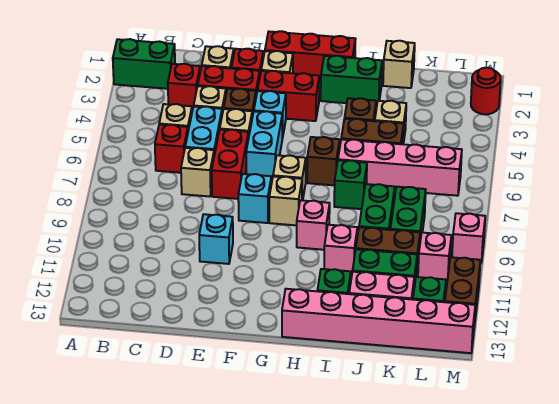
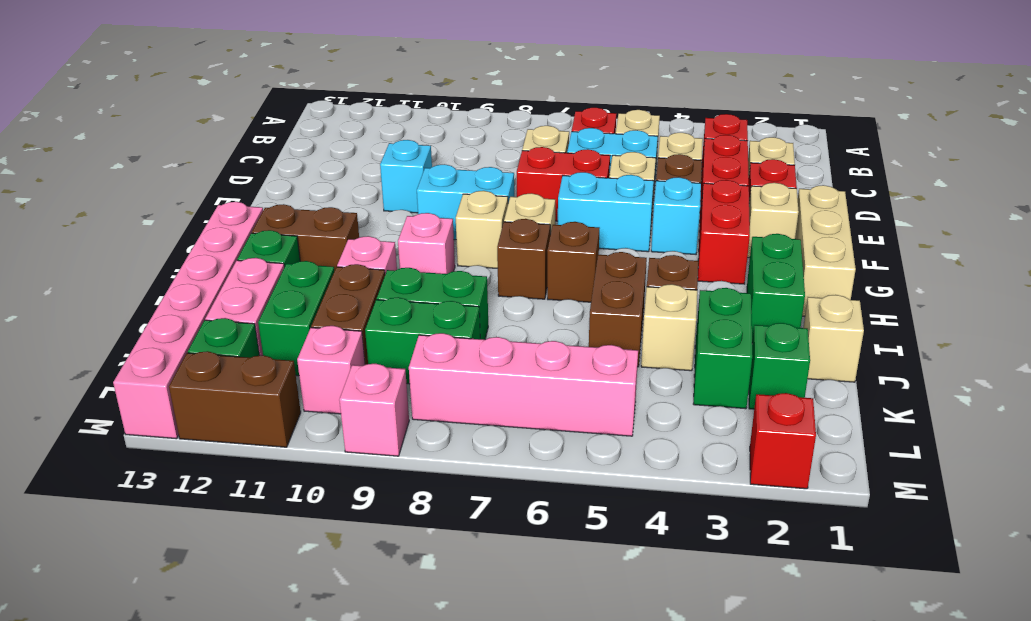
green brick A2:B2 level 1 -> green brick J3:K3 level 1
red brick F1:H1 level 1 -> tan brick F1:H1 level 1
cyan brick F8 level 1 -> cyan brick F8:F9 level 1
none -> brown brick H7 level 1
none -> brown brick H11:H12 level 1
pink brick I6:L6 level 1 -> pink brick L5:L8 level 1
green brick I7 level 1 -> green brick K2 level 1
red round brick M2 level 1 -> red brick M2 level 1

